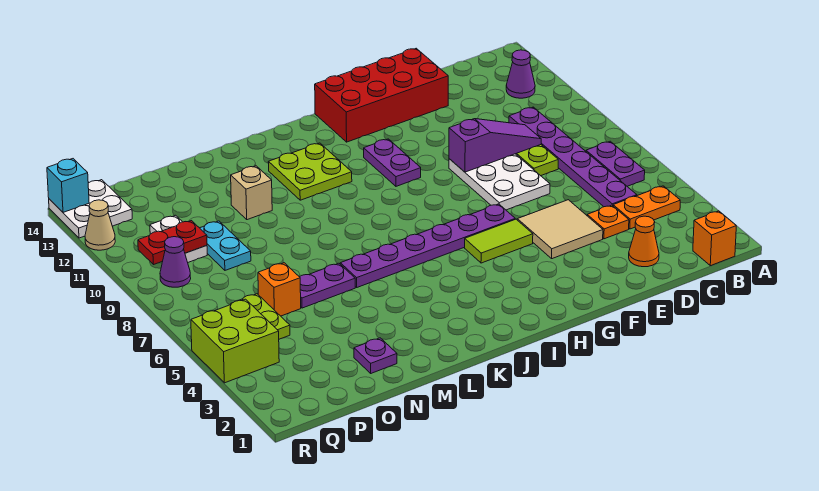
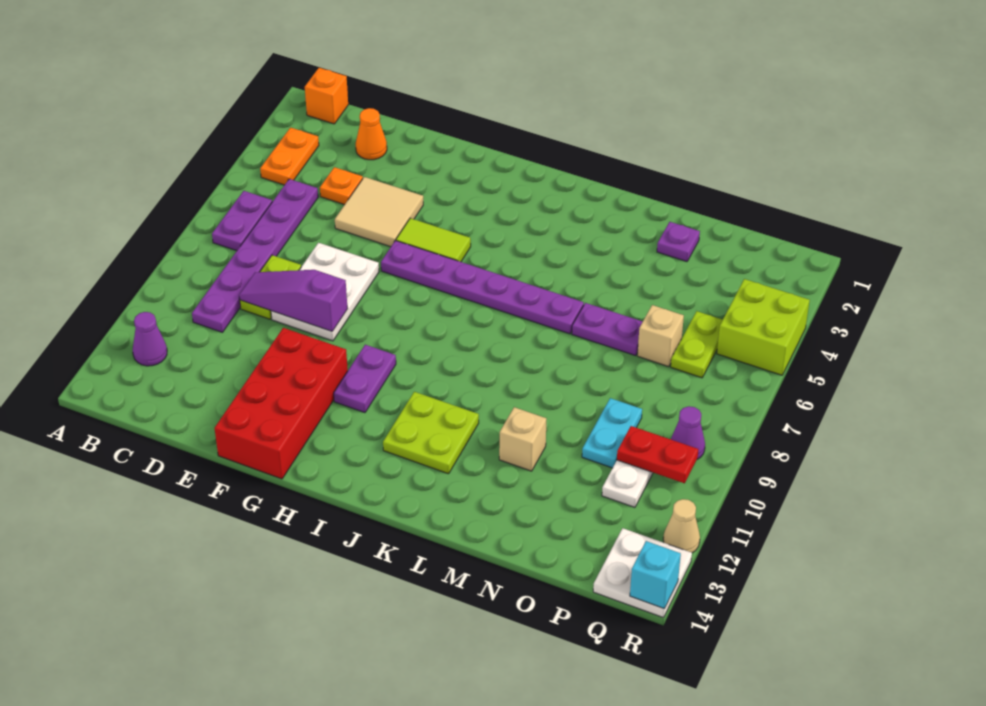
orange plate B4:C4 level 1 -> orange plate B3:B4 level 1
red brick E13:H14 level 1 -> red brick F11:G14 level 1
orange brick O6 level 1 -> tan brick O6 level 1

